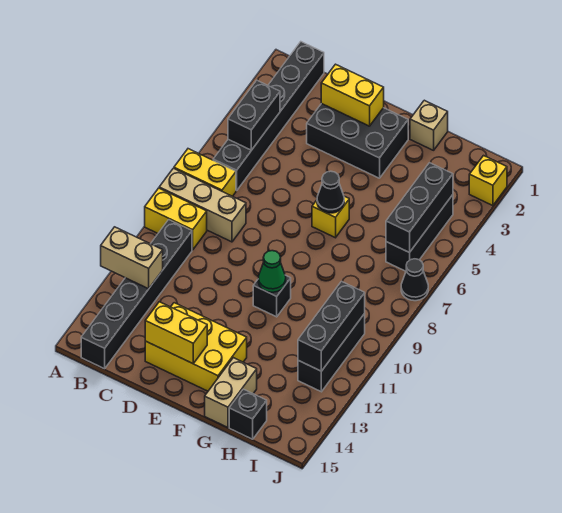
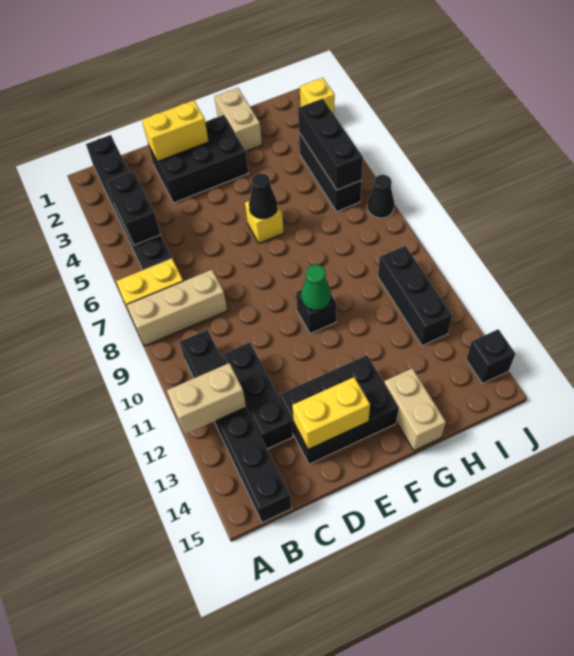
yellow brick A9:B9 level 1 -> none
yellow brick D13:F14 level 1 -> black brick D13:F14 level 1
tan brick G1 level 1 -> tan brick G1:G2 level 1
black brick H15 level 1 -> black brick J14 level 1
black brick I10:I12 level 2 -> black brick C11:C13 level 1

